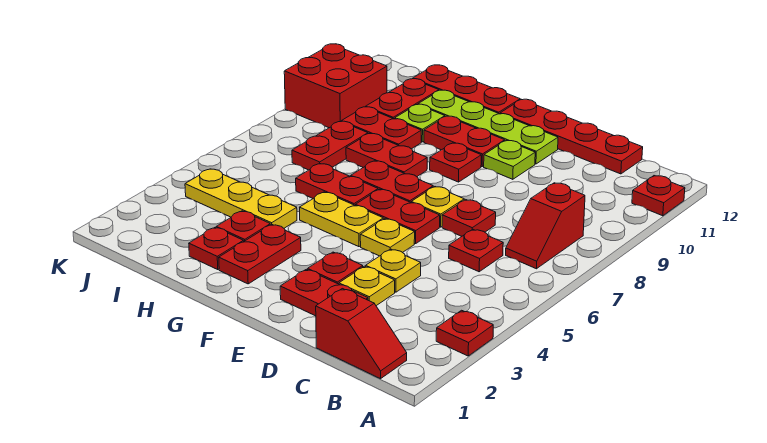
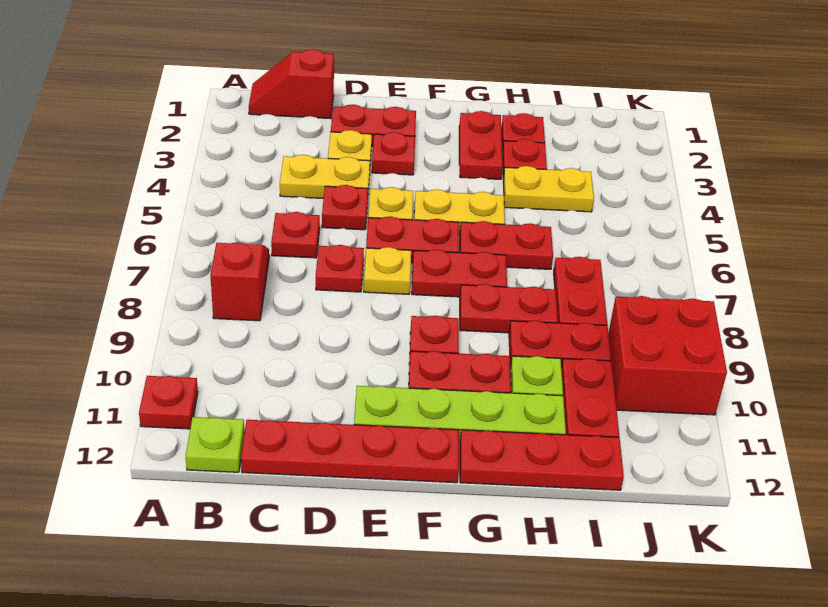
red plate A3 level 1 -> red plate D5 level 1
yellow plate D4 level 1 -> yellow plate C4:D4 level 1
lime plate E10 level 1 -> lime plate B12 level 1
yellow plate H4:J4 level 1 -> yellow plate H4:I4 level 1

